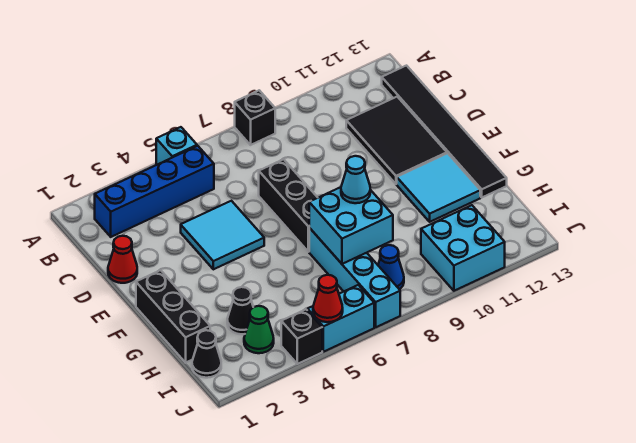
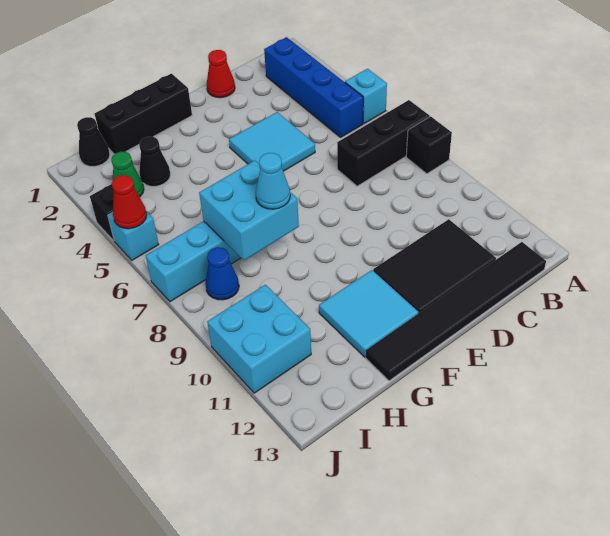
black brick D7:F7 level 1 -> black brick A7:C7 level 1
cyan brick J5:J6 level 1 -> cyan brick J5 level 1

